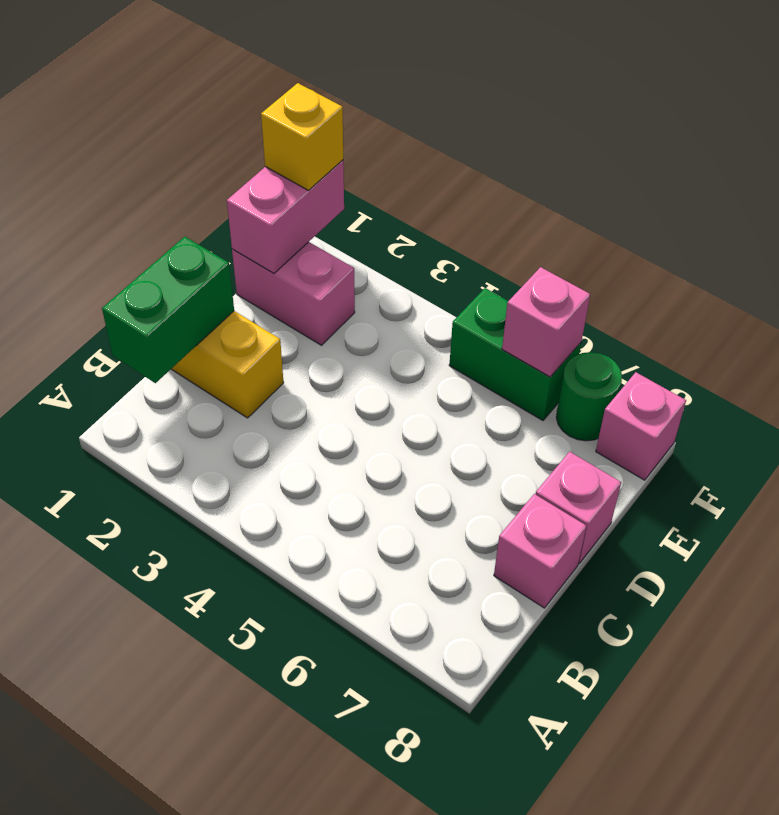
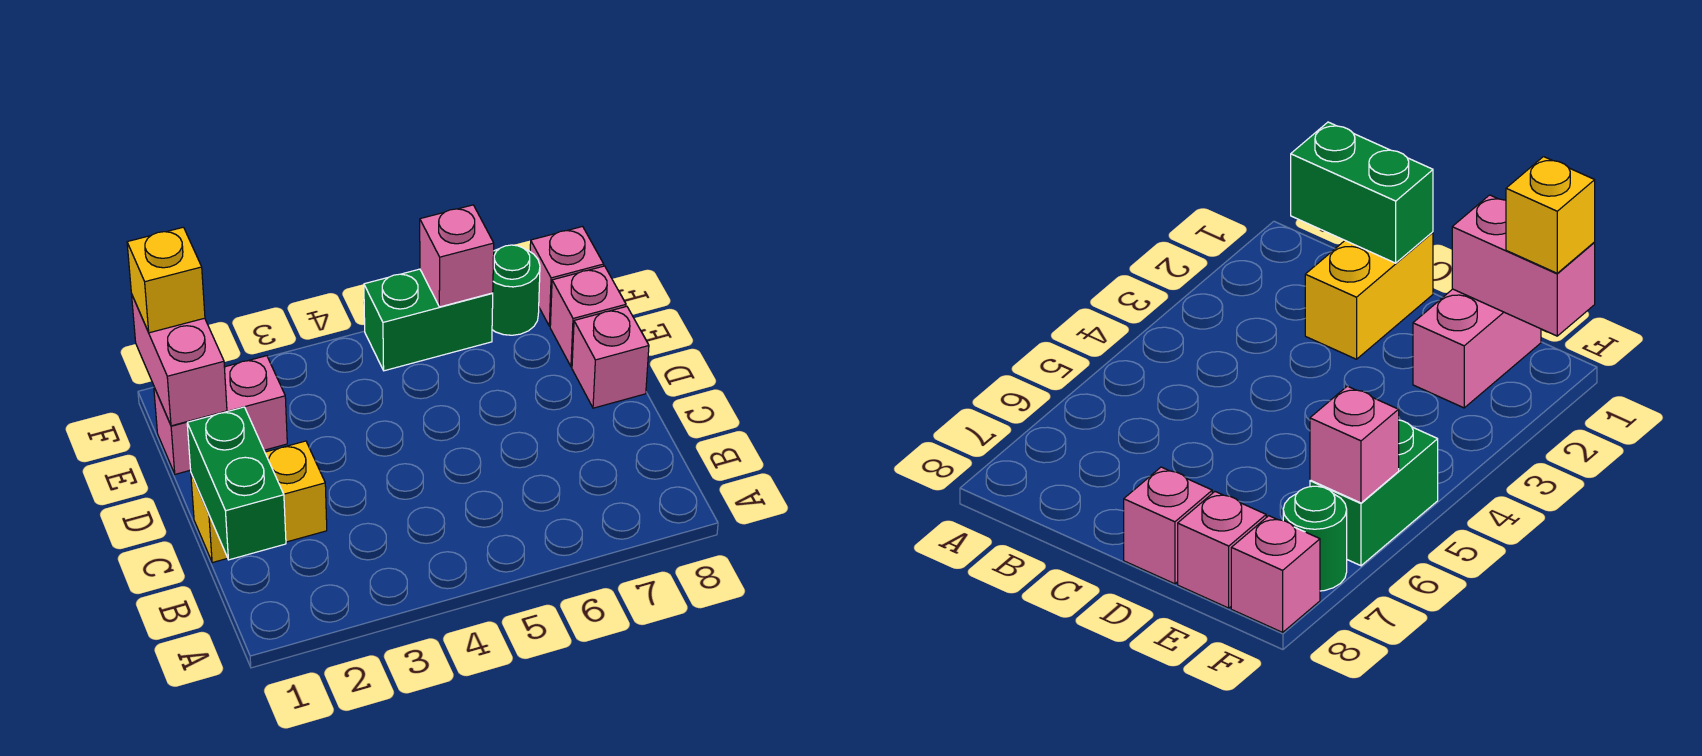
pink brick C8 level 1 -> pink brick E8 level 1

